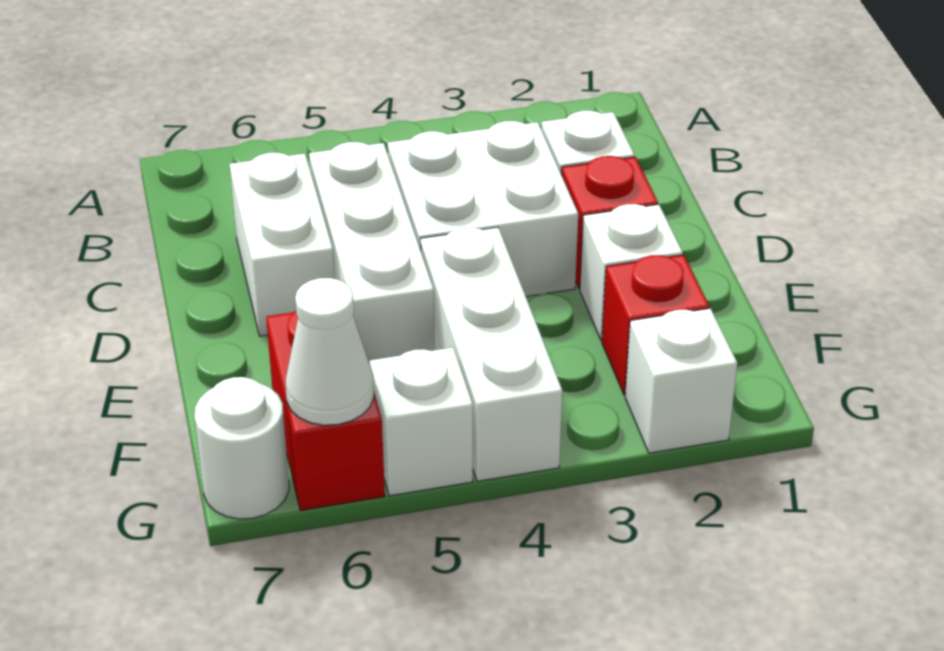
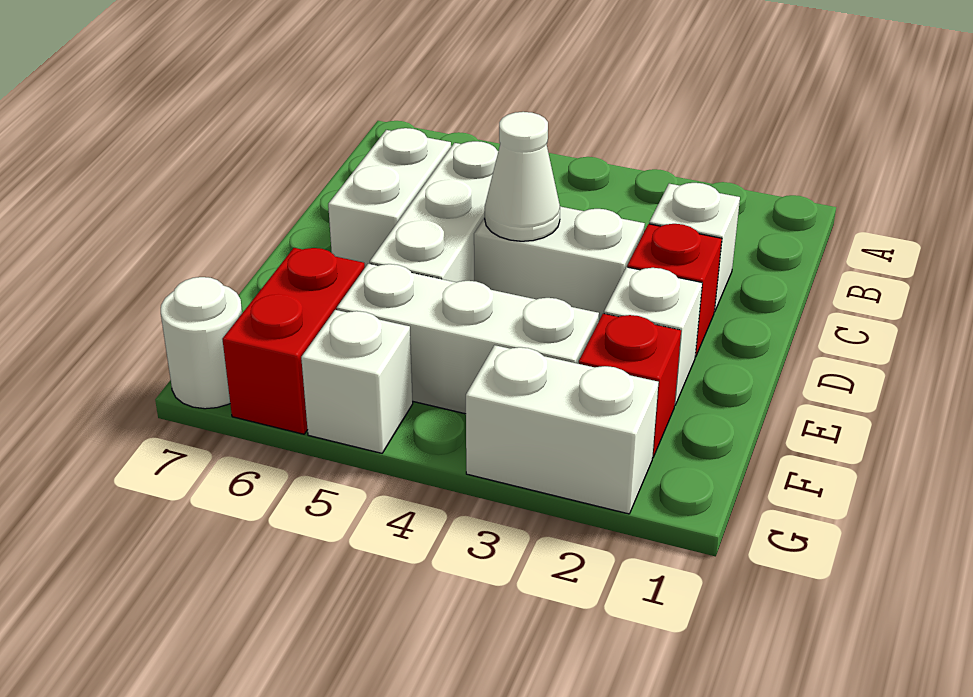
white brick C3:D4 level 1 -> white brick D3:D4 level 1
white brick E4:G4 level 1 -> white brick F3:F5 level 1
white brick G2 level 1 -> white brick G2:G3 level 1
white cone G6 level 2 -> white cone D4 level 2

